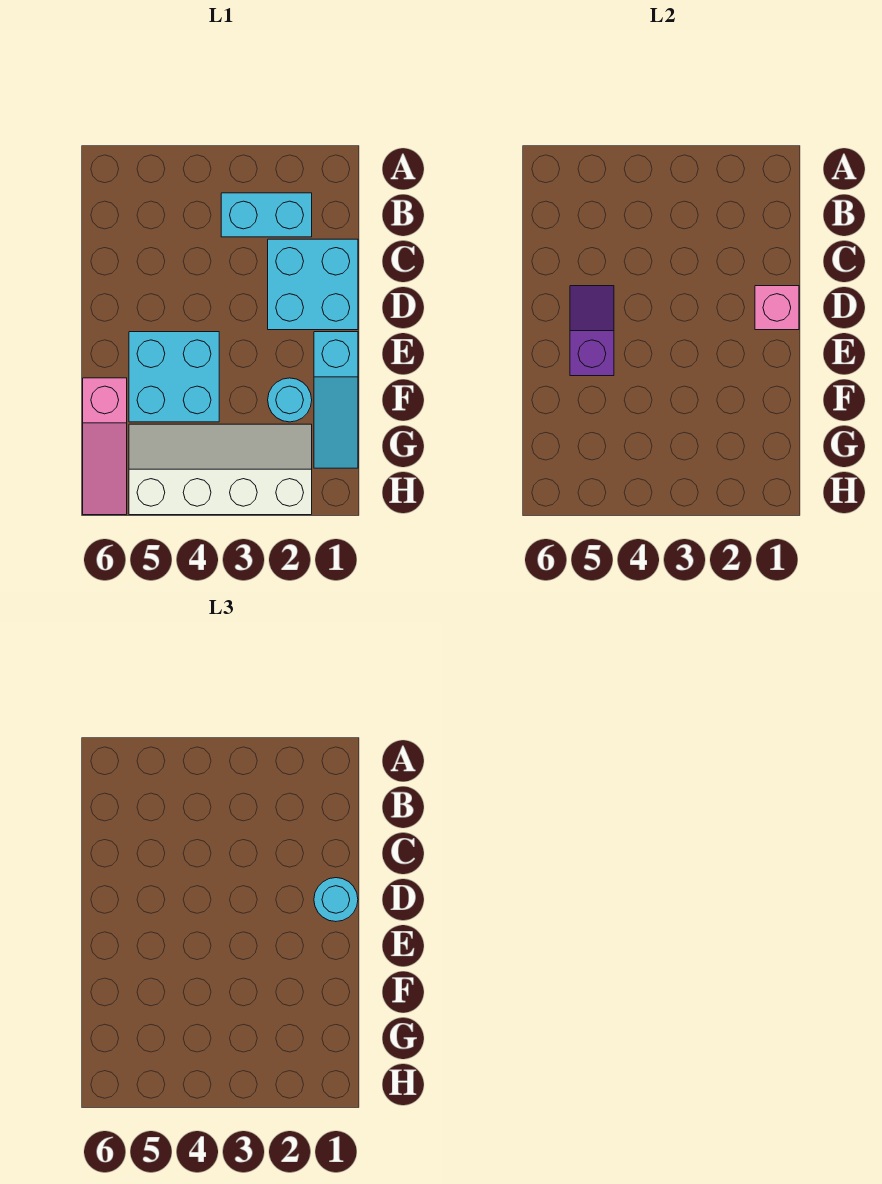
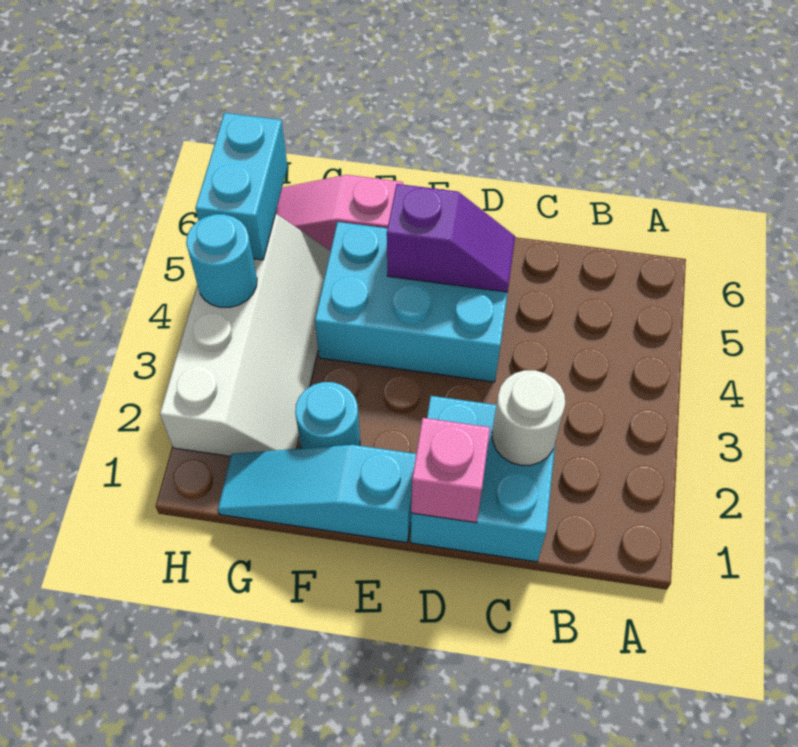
cyan brick B2:B3 level 1 -> cyan brick H5:H6 level 2
none -> white round brick C2 level 2
cyan round brick D1 level 3 -> cyan round brick H4 level 2
cyan brick E4:F5 level 1 -> cyan brick D4:F5 level 1

